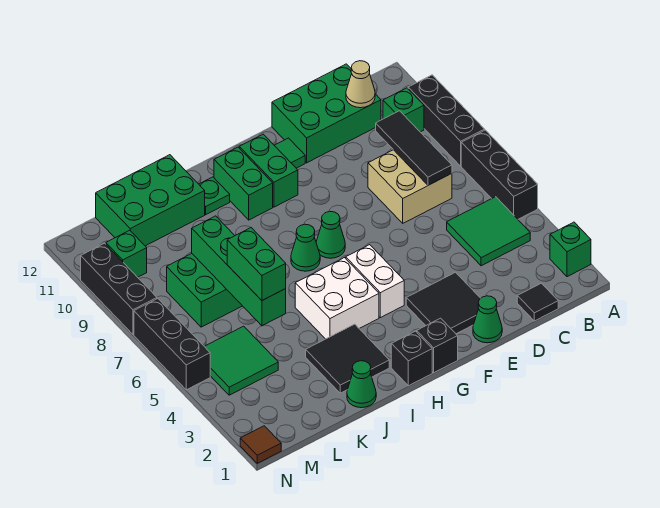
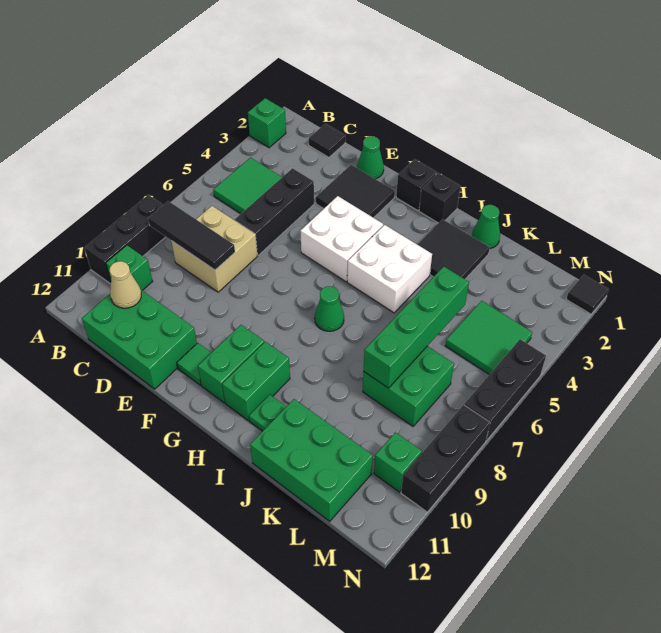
black brick A5:A7 level 1 -> black brick D4:D6 level 1
black tile C7:C9 level 2 -> black tile B8:D8 level 2
white brick G4:G5 level 1 -> white brick F4:G5 level 1
green cone G7 level 1 -> none
green brick K5:K6 level 3 -> none
brown tile N1 level 1 -> black tile N1 level 1

